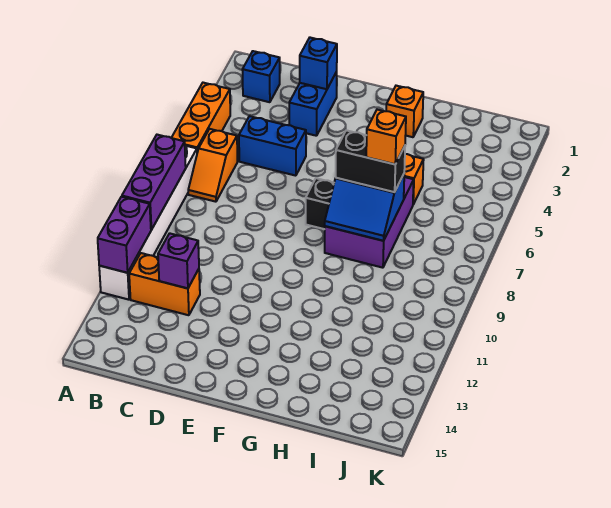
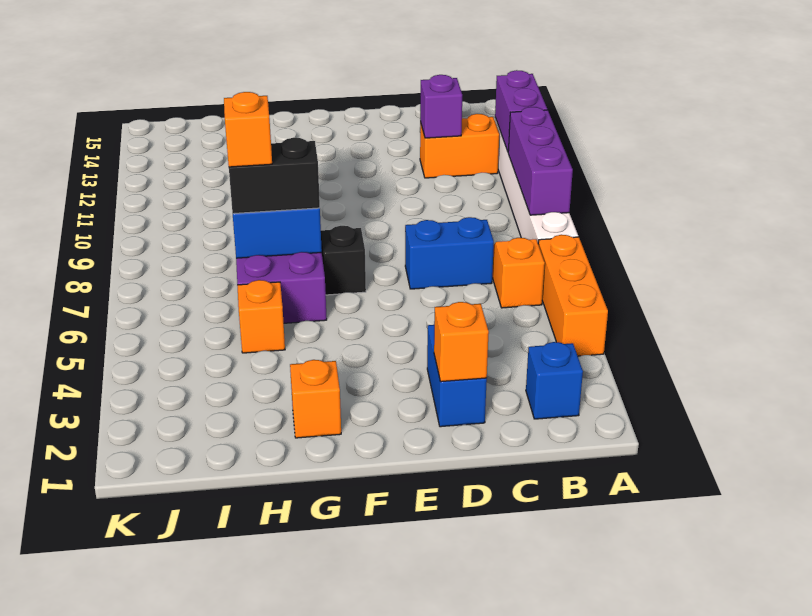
blue brick C5:D5 level 1 -> blue brick C7:D7 level 1
blue brick D2 level 2 -> orange brick D2 level 2

